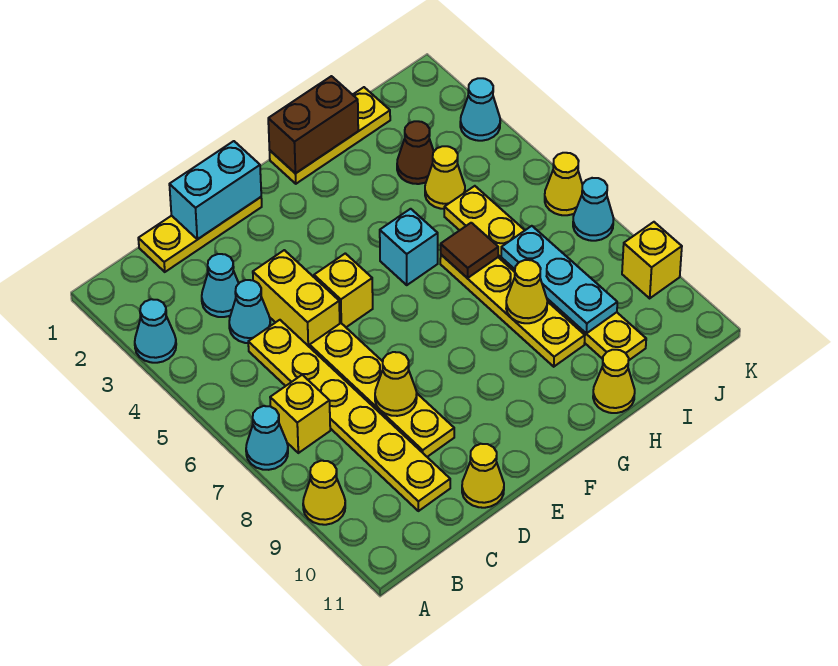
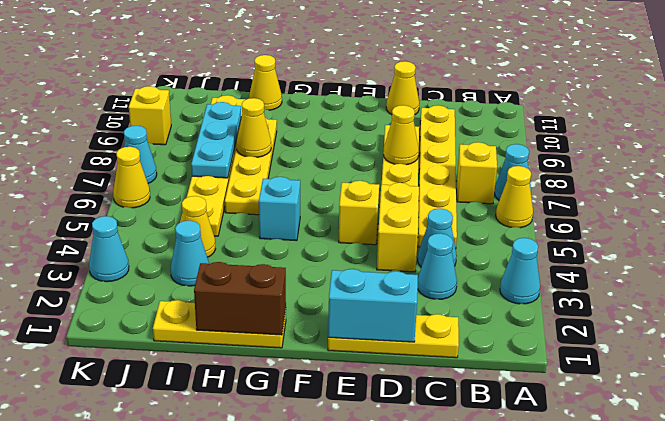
yellow cone A9 level 1 -> yellow cone A6 level 1
brown tile H6 level 2 -> none
brown cone I3 level 1 -> cyan cone I3 level 1

